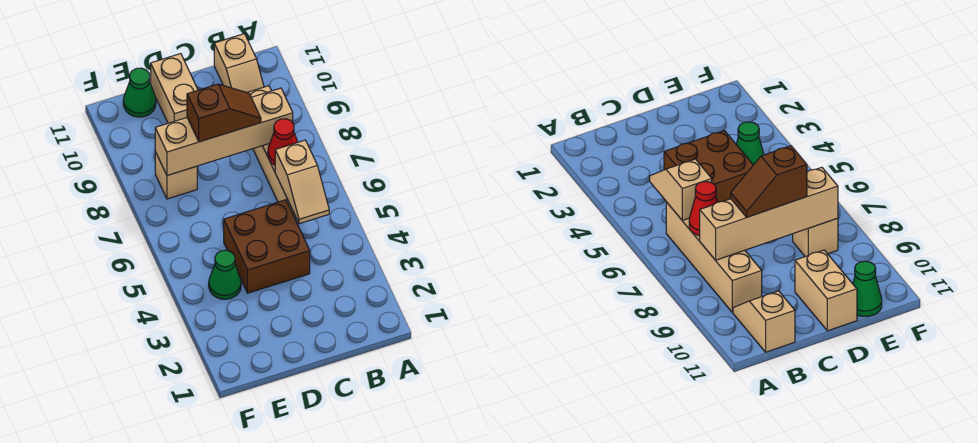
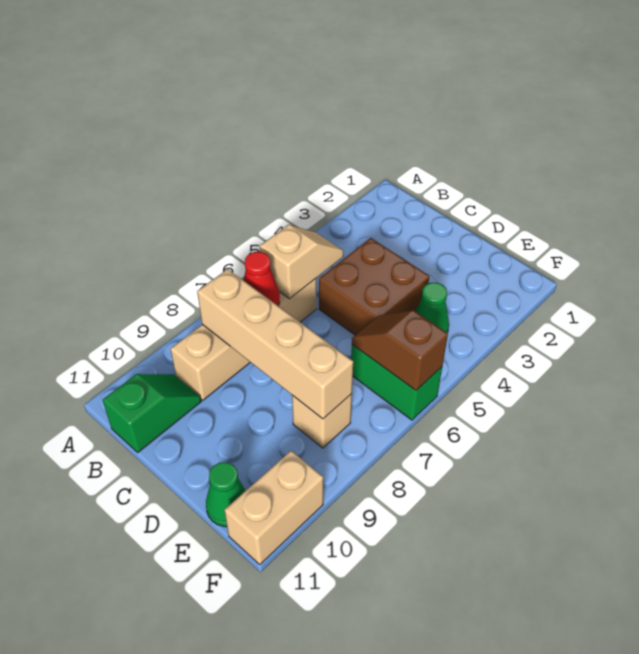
tan slope B10:B11 level 1 top 11 -> green slope B10:B11 level 1 top 11
brown slope C8:D8 level 3 top D -> brown slope E6:F6 level 2 top F
tan brick D10:D11 level 1 -> tan brick F10:F11 level 1
none -> green brick E6:F6 level 1

